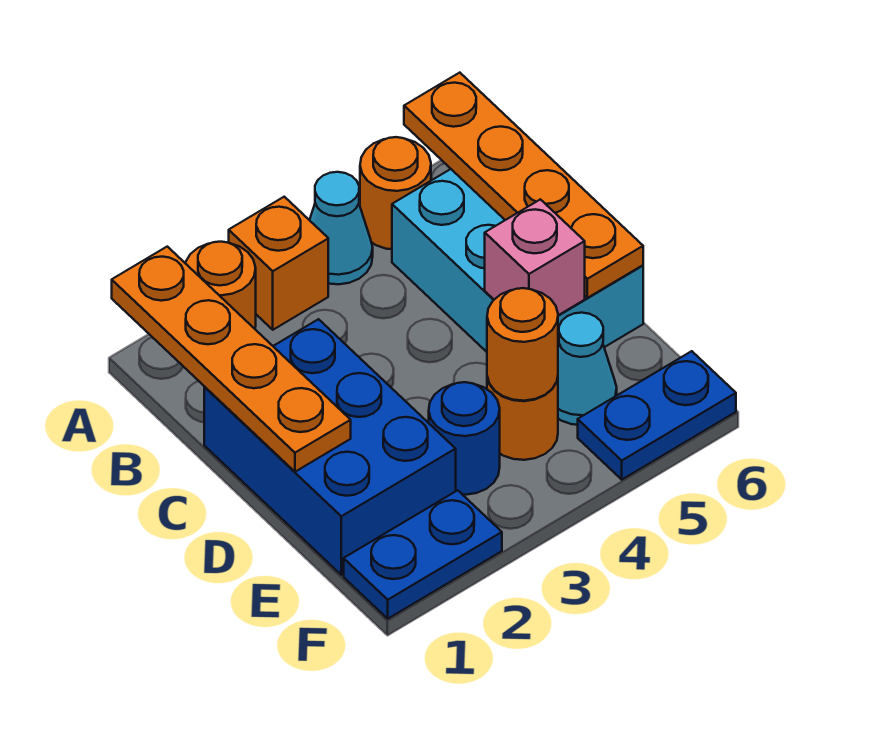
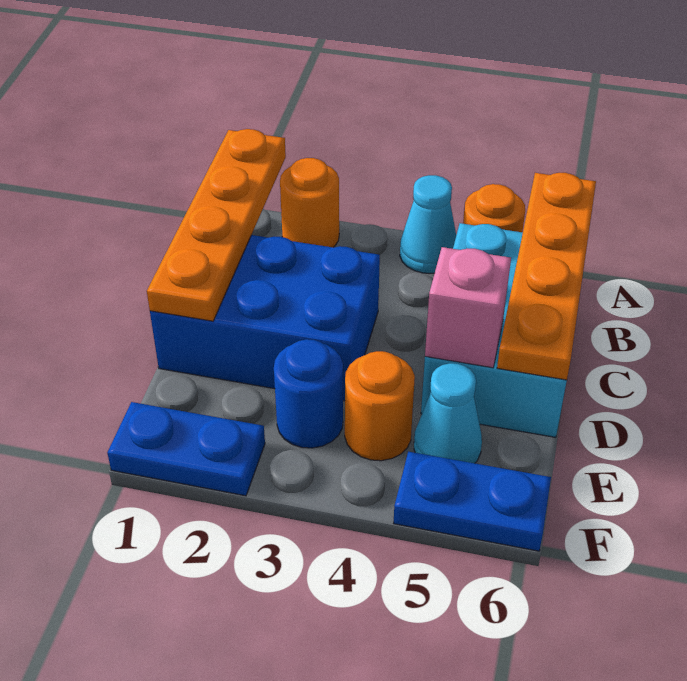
orange brick A3 level 1 -> none
blue brick C1:E2 level 1 -> blue brick C1:D3 level 1
orange round brick E4 level 2 -> none

